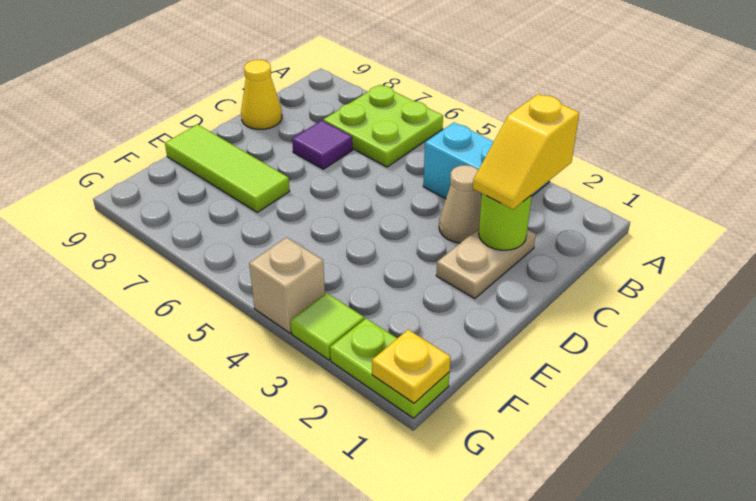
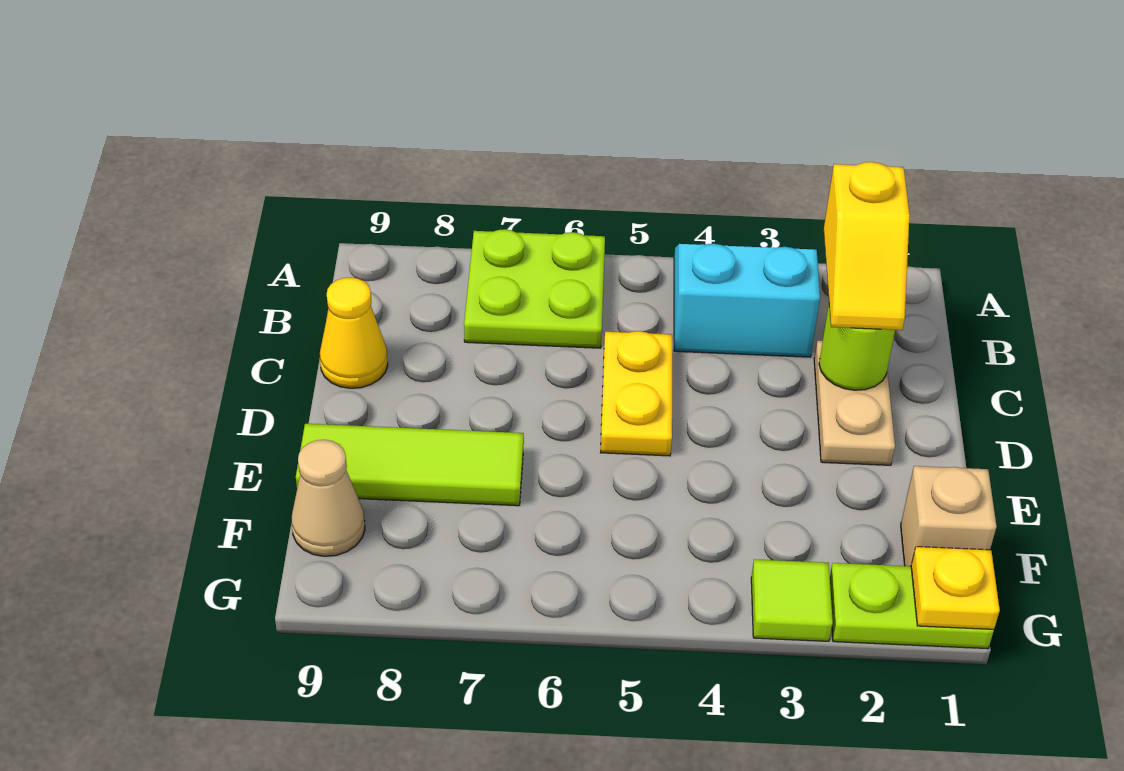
tan cone C3 level 1 -> tan cone F9 level 1
none -> yellow plate C5:D5 level 1
purple tile C7 level 1 -> none
tan brick G4 level 1 -> tan brick F1 level 1

